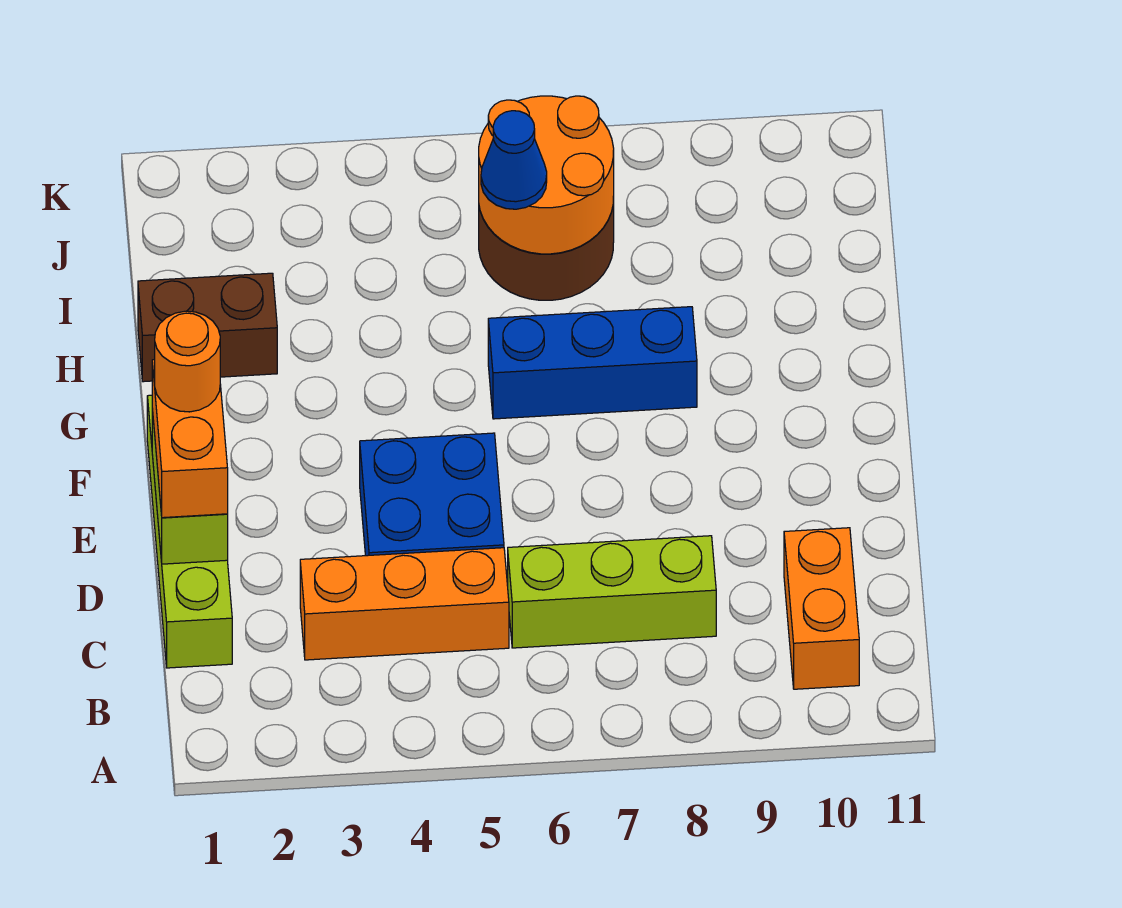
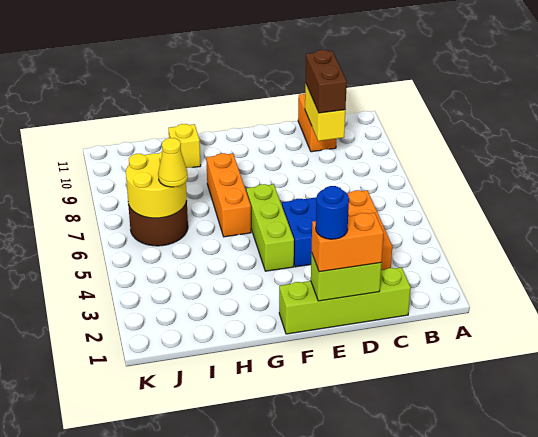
orange brick B10:C10 level 1 -> orange brick C10:C11 level 1
lime brick C6:C8 level 1 -> lime brick F4:F6 level 1
none -> yellow brick C9:C10 level 2
orange round brick E1 level 4 -> blue round brick E1 level 4
blue brick G6:G8 level 1 -> orange brick G6:G8 level 1
brown brick H1:H2 level 1 -> brown brick C9:C10 level 3
none -> yellow brick H10 level 1
orange round brick I6:J7 level 2 -> yellow round brick I6:J7 level 2
blue cone I6 level 3 -> yellow cone I6 level 3

